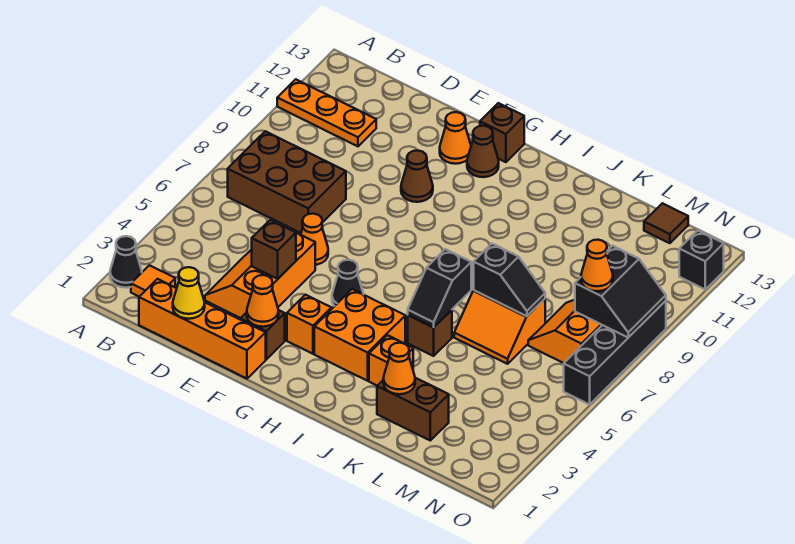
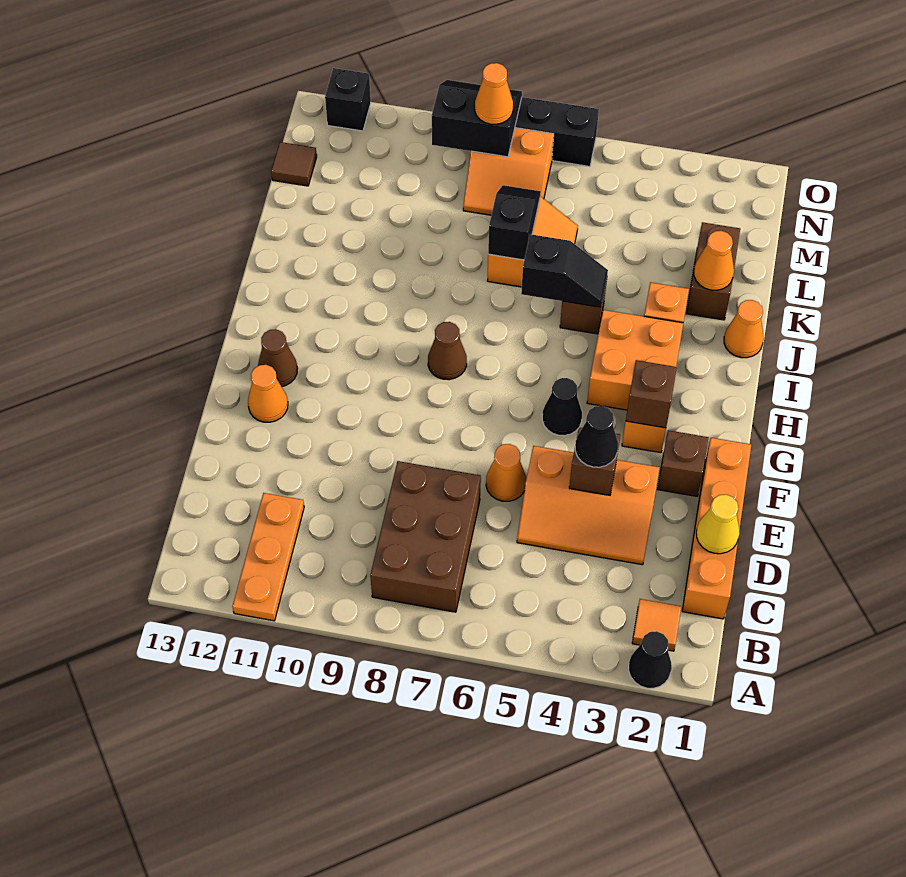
none -> black cone E4 level 3
orange cone F2 level 2 -> orange cone J1 level 1
brown cone F10 level 1 -> brown cone H8 level 1
brown brick G13 level 1 -> brown brick G3 level 2

